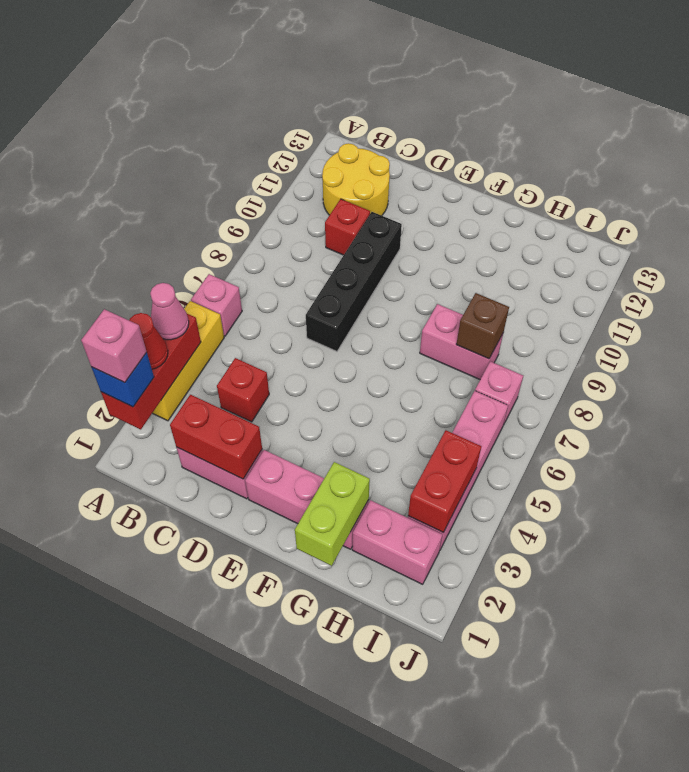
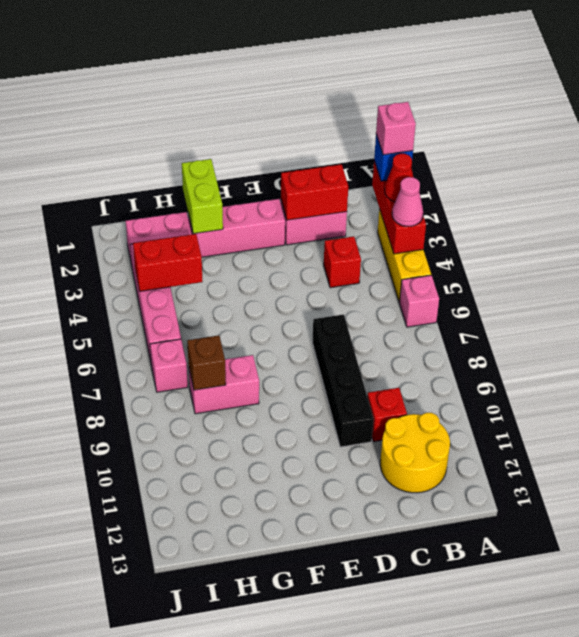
red brick I3:I4 level 2 -> red brick H4:I4 level 2

